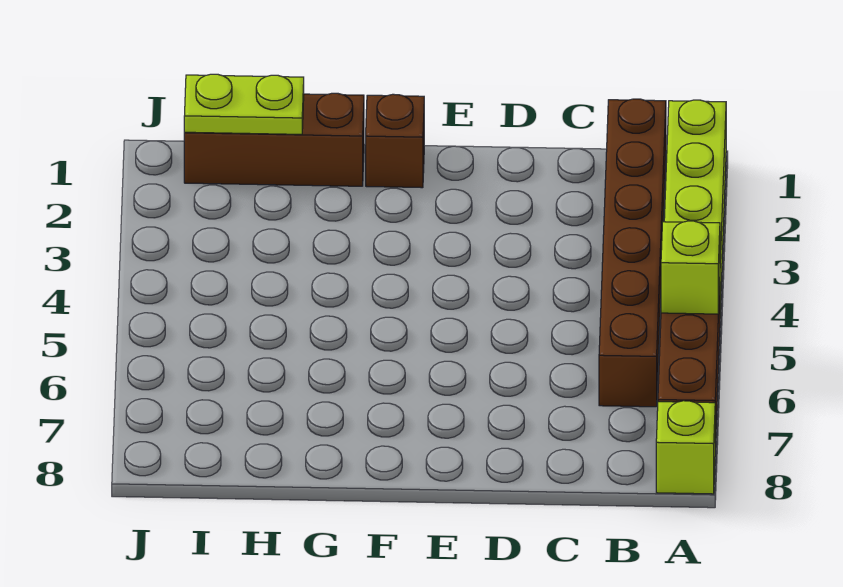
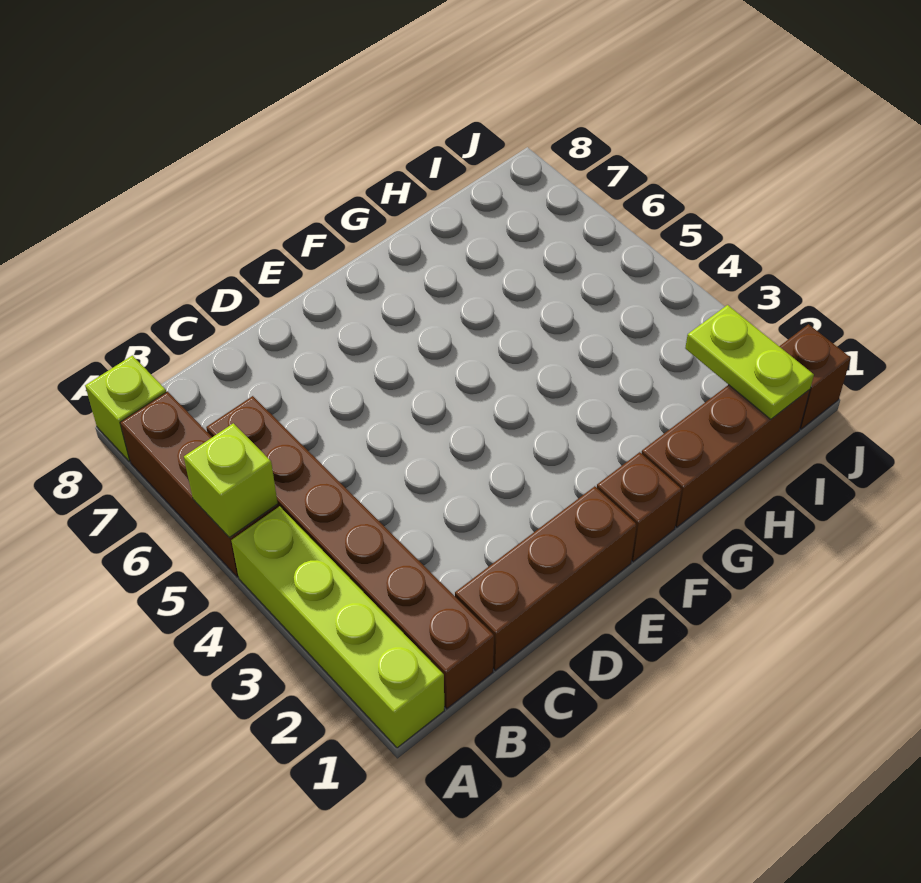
none -> brown brick C1:E1 level 1
lime plate H1:I1 level 2 -> lime plate I1:I2 level 2
none -> brown brick J1 level 1

